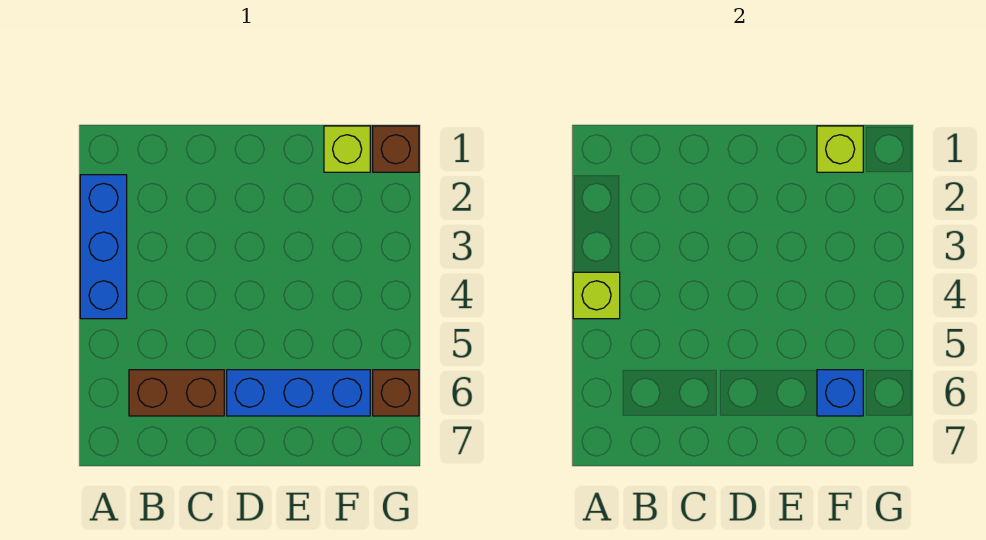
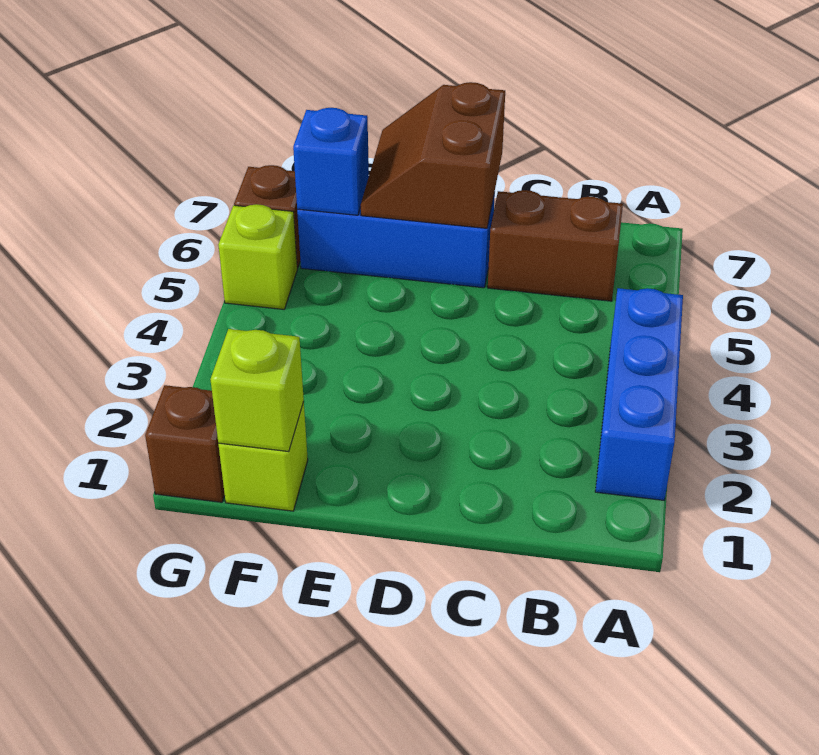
lime brick A4 level 2 -> lime brick G5 level 1
none -> brown slope D6:E7 level 2 top D

